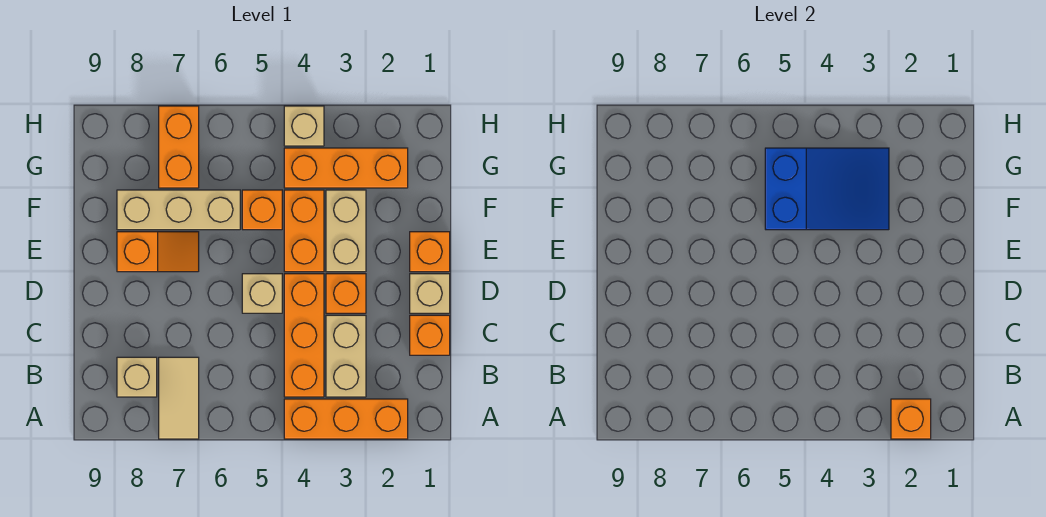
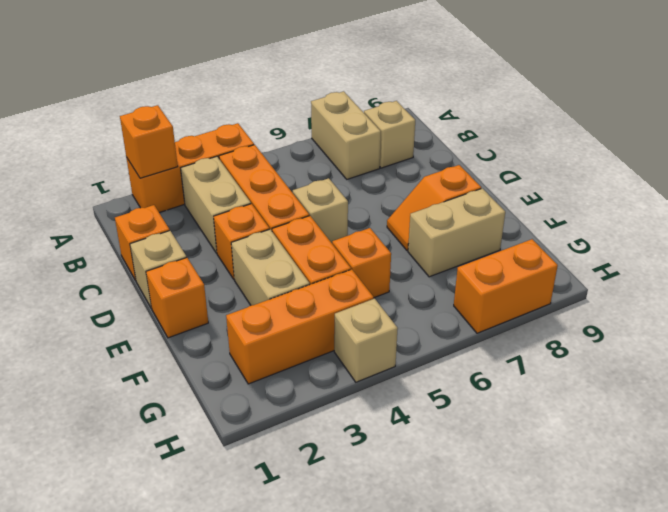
tan tile A7:B7 level 1 -> tan brick A7:B7 level 1
blue slope F3:G5 level 2 top 5 -> none
tan brick F6:F8 level 1 -> tan brick F7:F8 level 1
orange brick G7:H7 level 1 -> orange brick H7:H8 level 1

